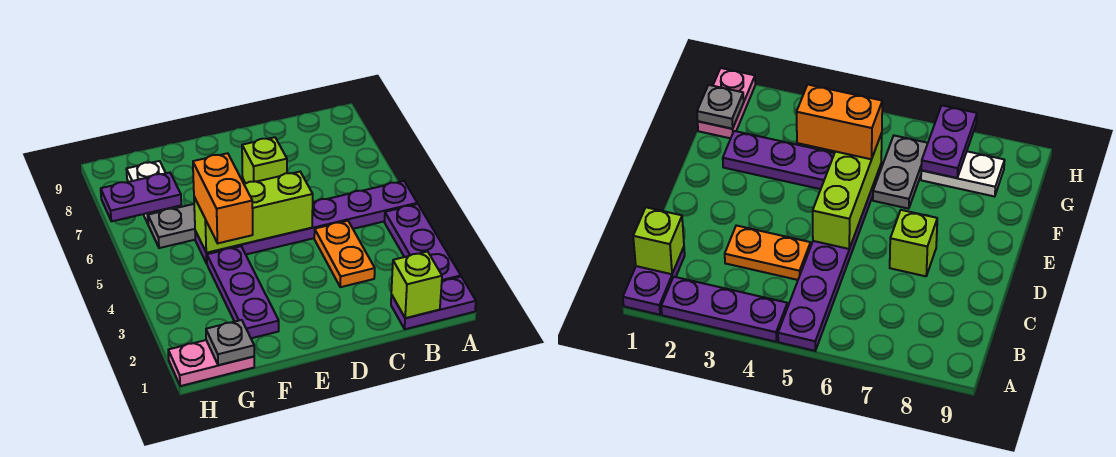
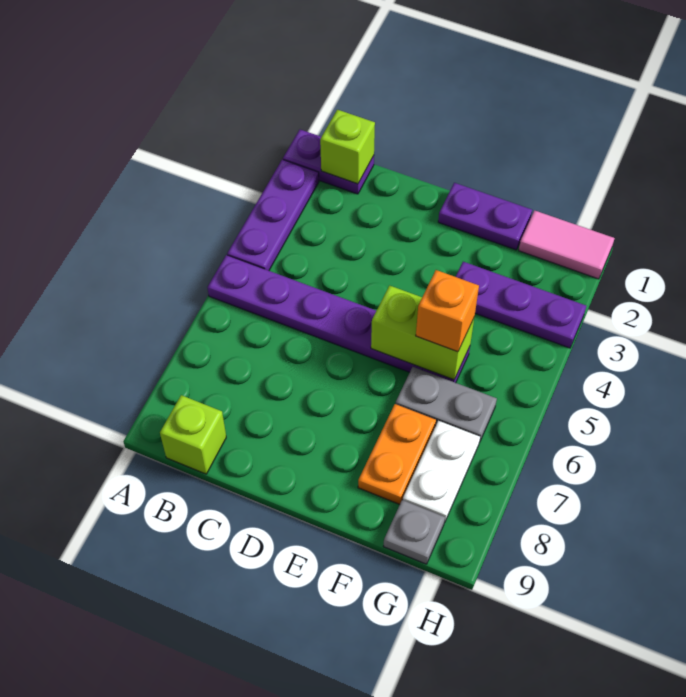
orange plate C3:C4 level 1 -> orange plate F7:F8 level 1
lime brick D5:F5 level 2 -> lime brick E5:F5 level 2
lime brick D7 level 1 -> lime brick B9 level 1
purple plate F2:F4 level 1 -> purple plate F3:H3 level 1
orange brick F4:F5 level 3 -> orange brick F5 level 3
pink plate G1:H1 level 1 -> pink tile G1:H1 level 1
grey plate G1 level 2 -> grey plate G9 level 1
purple plate G7:H7 level 2 -> purple plate E1:F1 level 1

